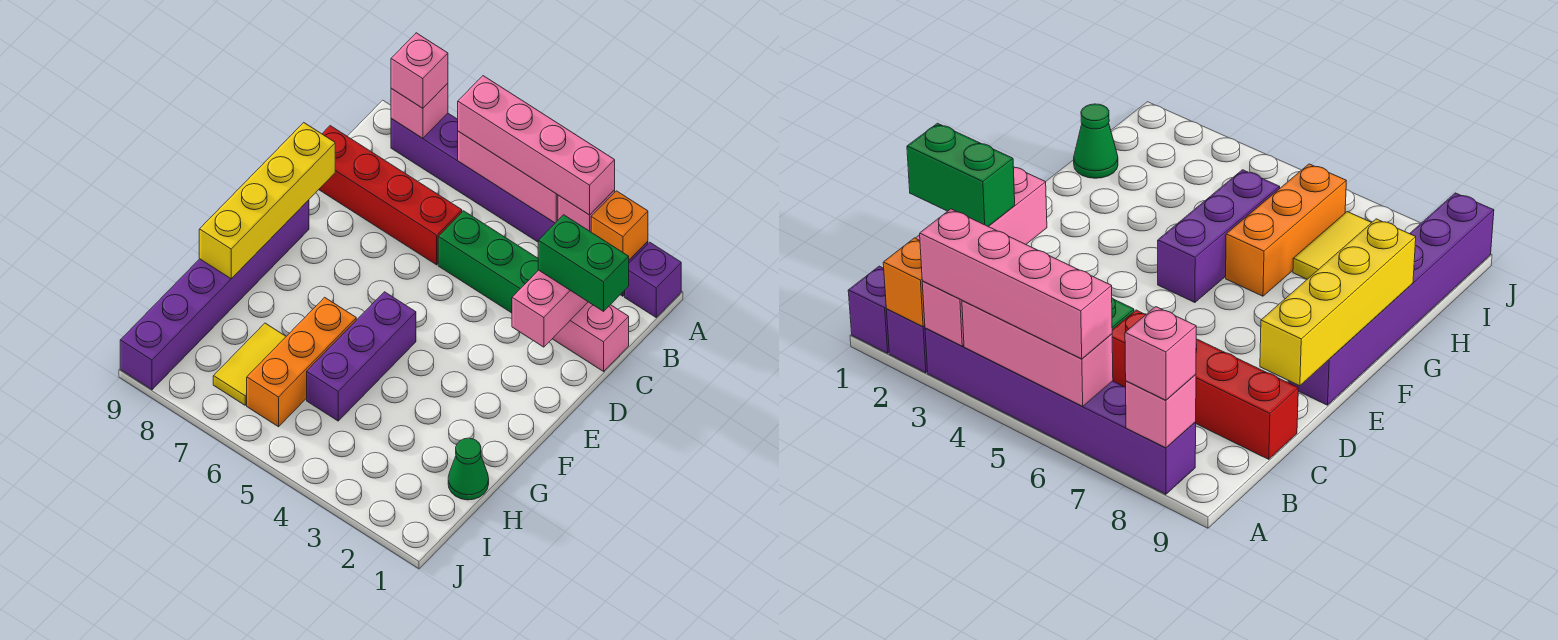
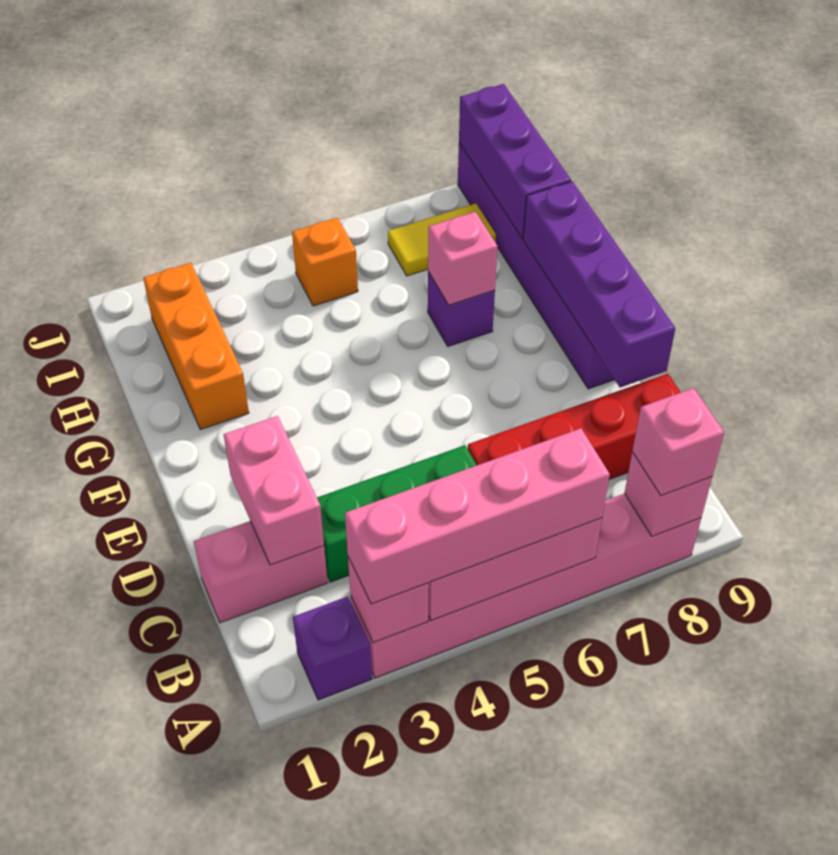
purple brick A1 level 1 -> purple brick G7 level 1
orange brick A2 level 2 -> orange brick I5 level 1
purple brick A3:A8 level 1 -> pink brick A3:A8 level 1
green brick C1:C2 level 3 -> none
yellow brick D9:G9 level 2 -> purple brick D9:G9 level 2
purple brick F5:H5 level 1 -> purple brick H9:J9 level 2
orange brick G6:I6 level 1 -> orange brick G2:I2 level 1
none -> pink brick G7 level 2
green cone H1 level 1 -> none
yellow tile H7:I7 level 1 -> yellow tile I7:I8 level 1

